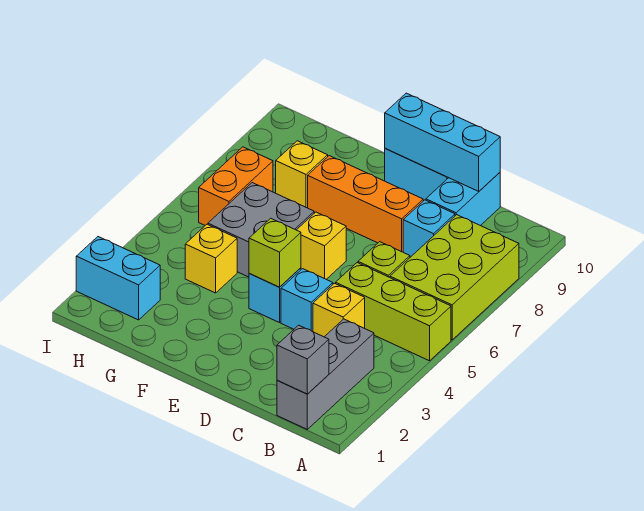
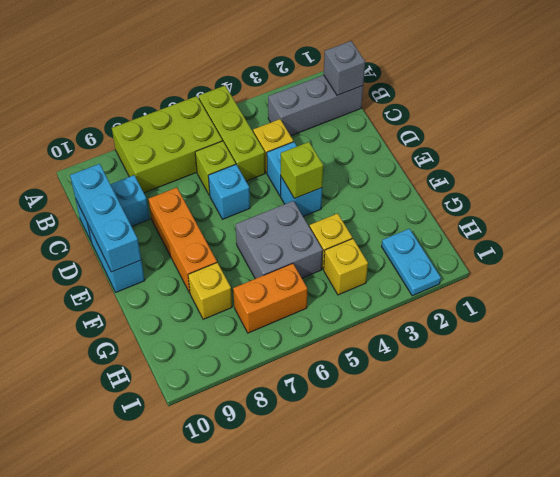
cyan brick C8 level 1 -> cyan brick D6 level 1
yellow brick E6 level 1 -> yellow brick H4 level 1
cyan brick H2:I2 level 1 -> cyan plate H2:I2 level 1

